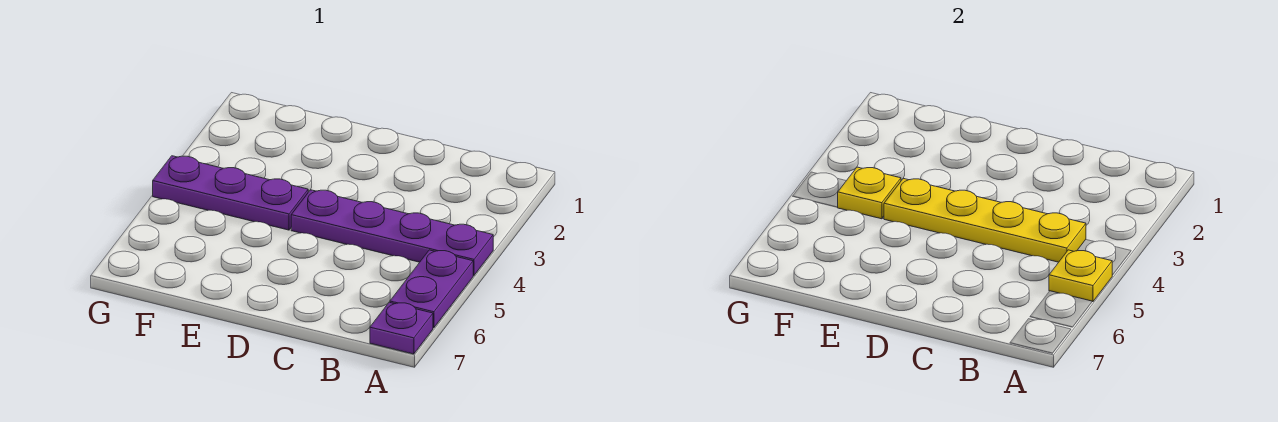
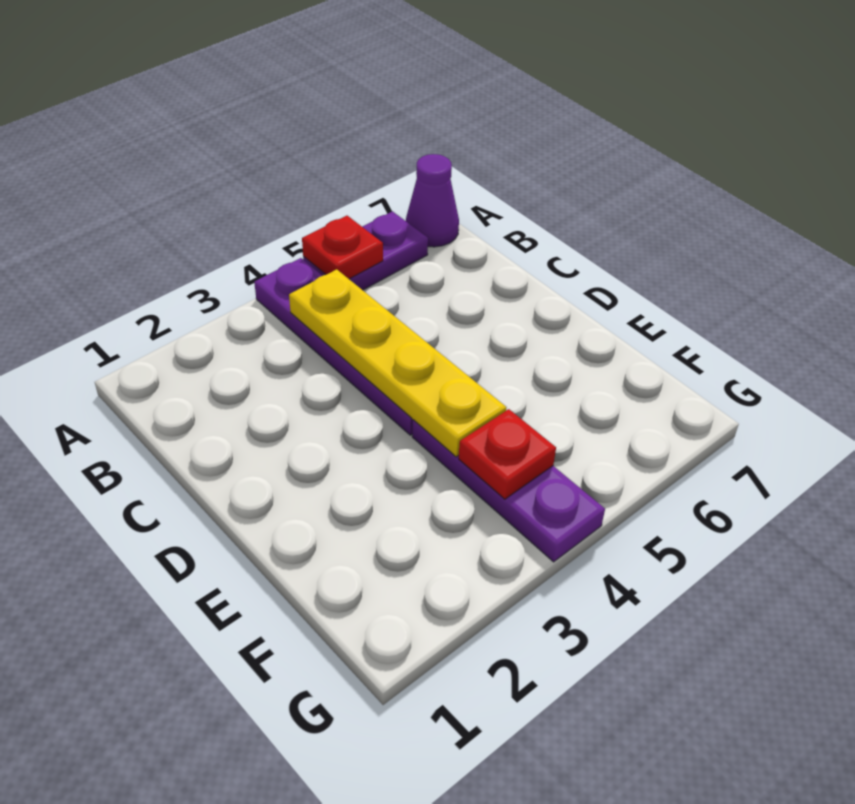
yellow plate A5 level 2 -> red plate A5 level 2
purple plate A7 level 1 -> purple cone A7 level 1
yellow plate F4 level 2 -> red plate F4 level 2

